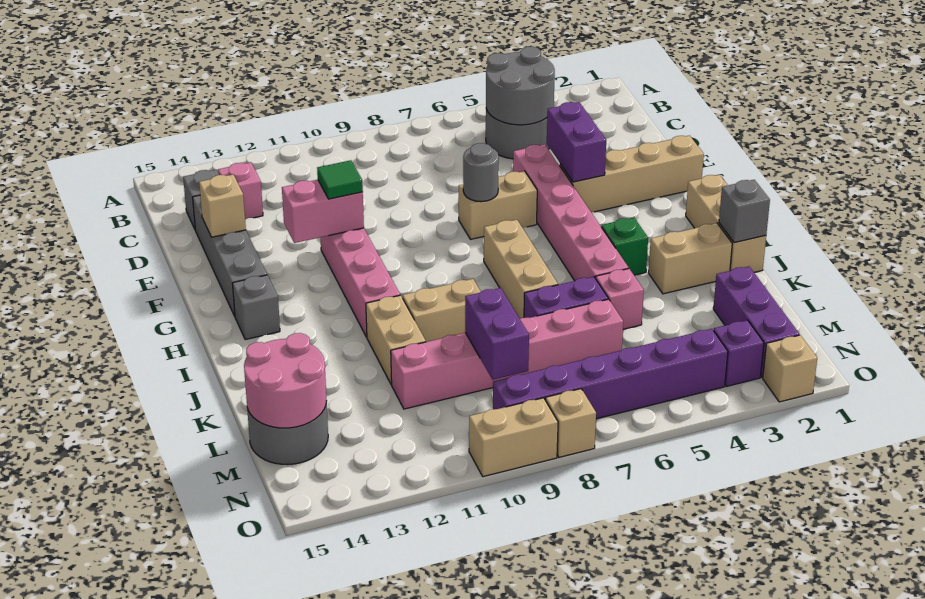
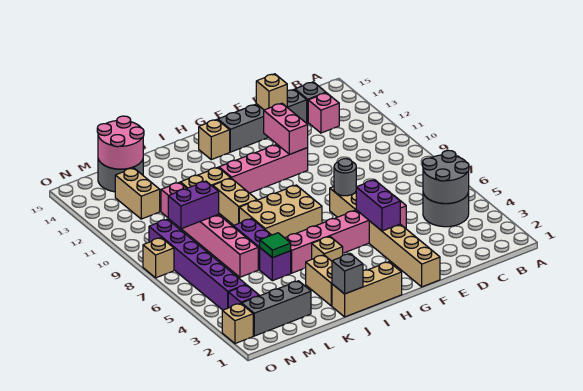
purple brick E4:F4 level 2 -> purple brick F4:F5 level 2
green tile F11 level 3 -> green tile K5 level 2
tan brick H7:J7 level 1 -> tan brick H7:J8 level 1
grey brick H14 level 1 -> tan brick H14 level 1
green brick I4 level 1 -> tan brick I4 level 1
pink brick K5 level 1 -> purple brick K5 level 1
purple brick L2:N2 level 1 -> grey brick L2:N2 level 1
tan brick O9:O10 level 1 -> tan brick M12:M13 level 1

